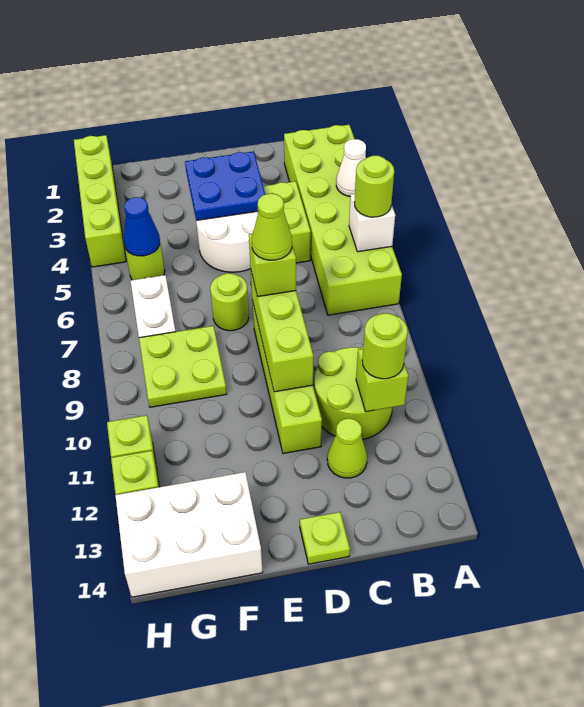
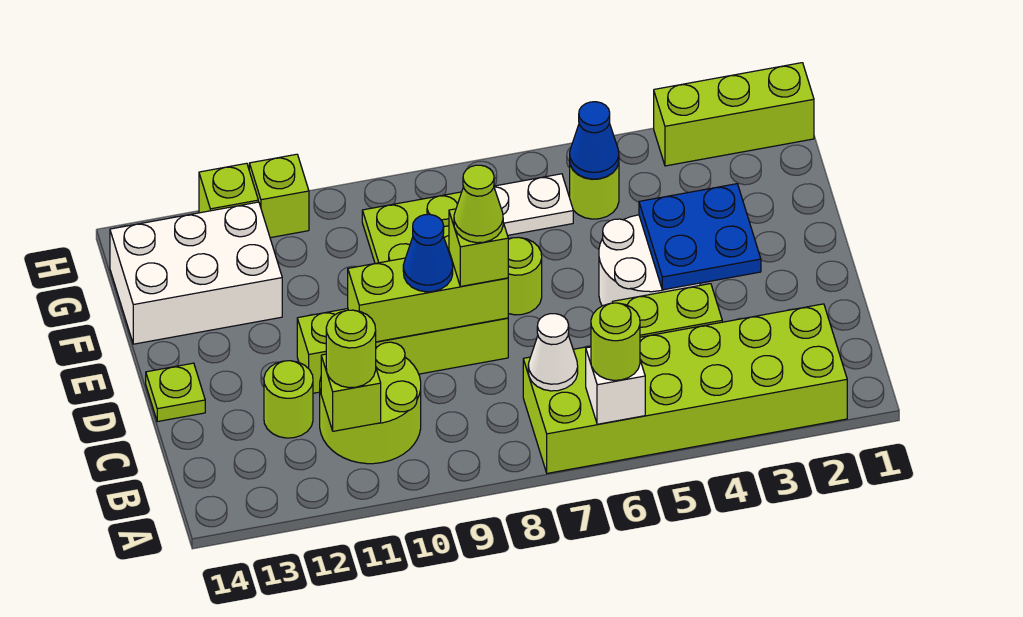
white cone A4 level 2 -> white cone B7 level 2
lime cone C12 level 1 -> lime round brick C12 level 1
none -> blue cone D9 level 3
white brick F13:H14 level 1 -> white brick F12:G14 level 1
lime brick H1:H4 level 1 -> lime brick H1:H3 level 1

